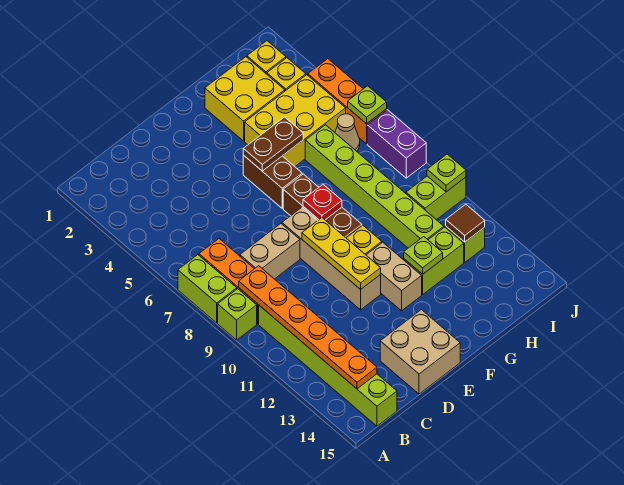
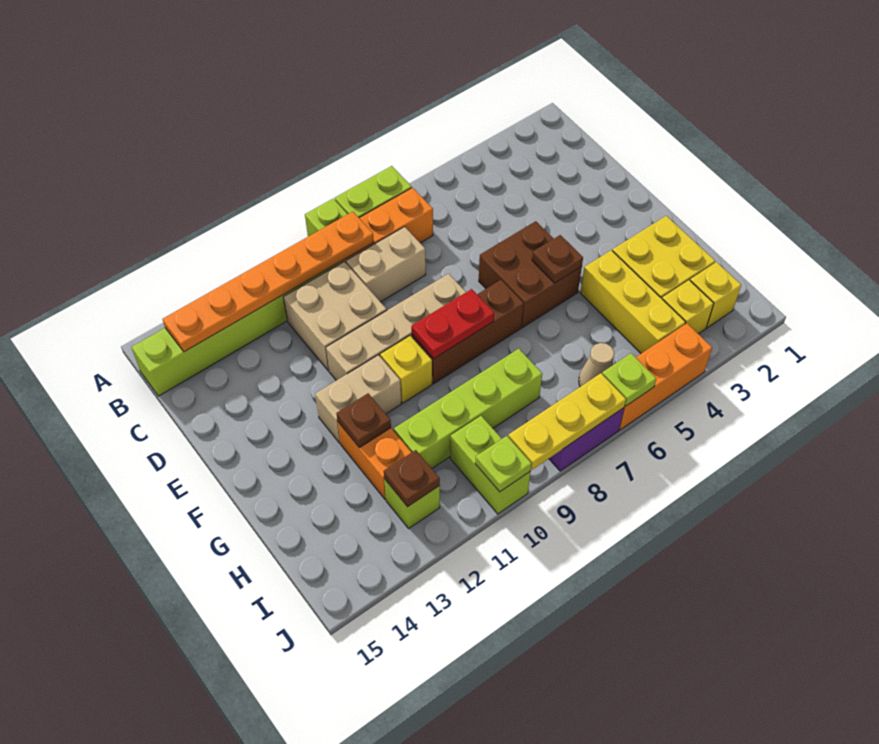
tan brick C8:D8 level 1 -> tan brick C8:C9 level 1
tan brick D14:E15 level 1 -> tan brick C10:D11 level 1
yellow plate E9:E11 level 2 -> yellow plate J7:J9 level 2
brown brick F5:F6 level 1 -> brown brick E5:F6 level 1
brown plate F5:G5 level 2 -> brown plate F5 level 2
red plate F8 level 2 -> red plate F8:F9 level 2
yellow brick G4:I5 level 1 -> yellow brick G4:I4 level 1
lime brick G12:H12 level 1 -> orange brick G12:H12 level 1
lime plate G12 level 2 -> brown plate G12 level 2
lime brick H6:H11 level 1 -> lime brick H8:H11 level 1
brown tile I12 level 2 -> brown plate I12 level 2

